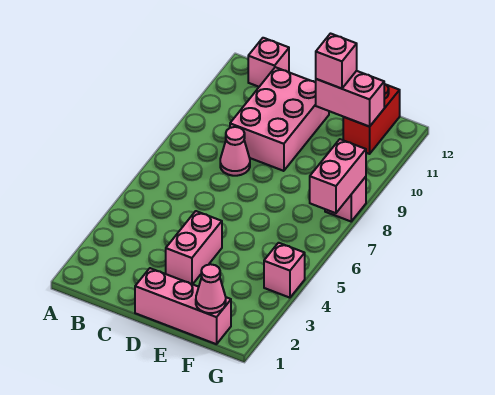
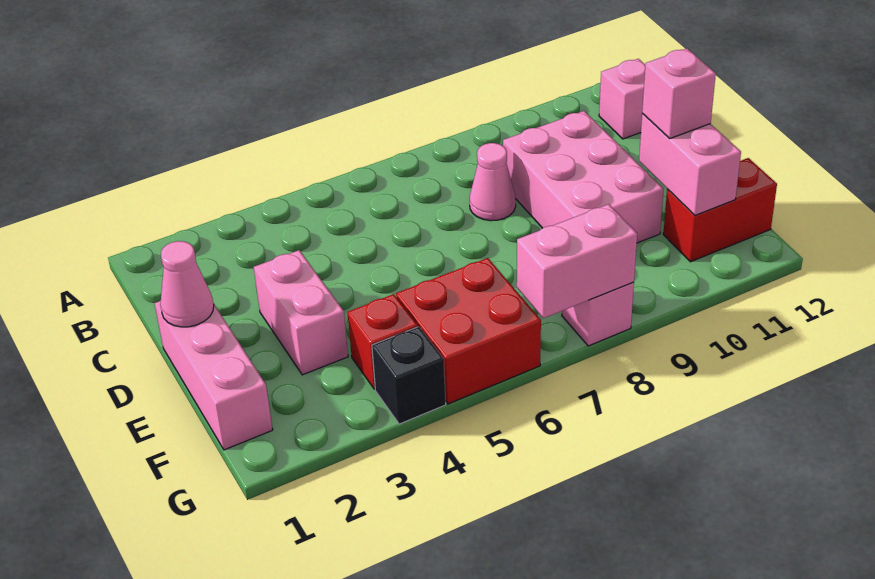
pink brick C9:D11 level 1 -> pink brick C9:E10 level 1
pink brick D3:D4 level 1 -> pink brick D3:E3 level 1
pink cone F1 level 2 -> pink cone D1 level 2
none -> red brick F4 level 1
none -> red brick F5:G6 level 1
pink brick G4 level 1 -> black brick G4 level 1

